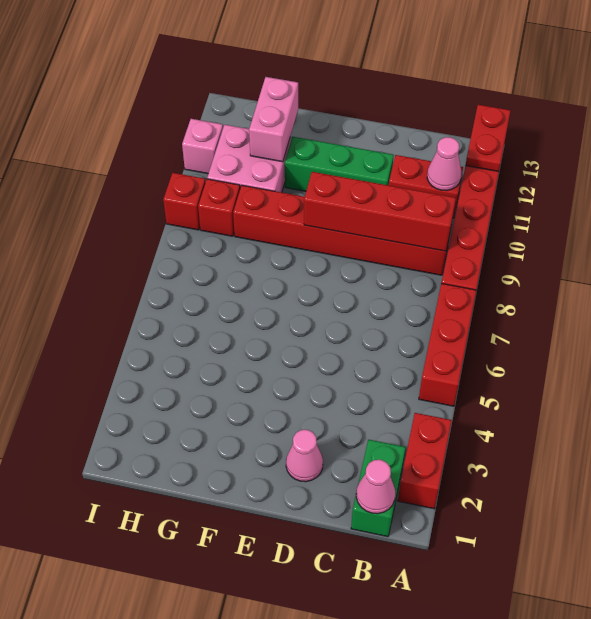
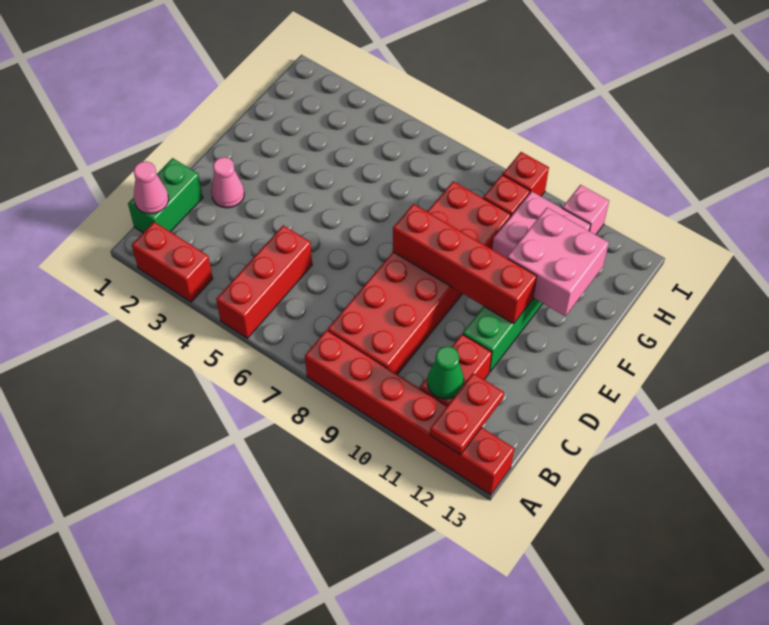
red brick A5:A7 level 1 -> red brick A5:C5 level 1
red plate A12:A13 level 2 -> red plate A12:B12 level 2
green brick B1:B2 level 1 -> green brick B1:C1 level 1
red brick B9:G9 level 1 -> red brick B8:G9 level 1
red brick B9:E9 level 2 -> red brick E8:E11 level 2
pink cone B11 level 2 -> green cone B11 level 2
pink brick G11:G12 level 2 -> pink brick F11:G12 level 2

